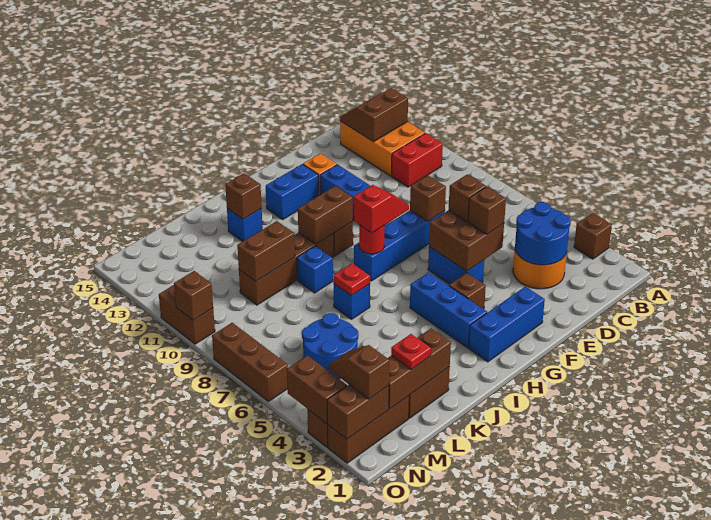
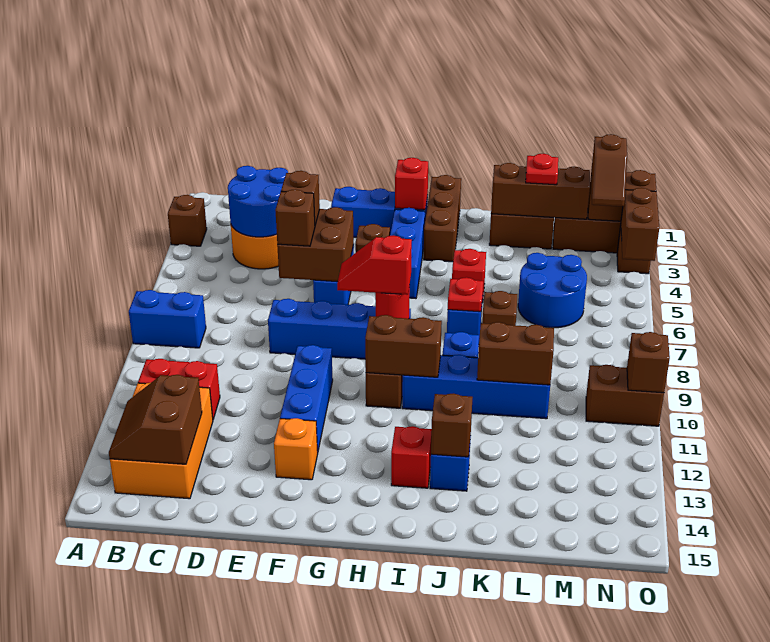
brown slope B13:C14 level 2 top 13 -> brown slope B13:C14 level 2 top C
brown brick E8 level 2 -> brown brick K7 level 1
blue brick G13:H13 level 1 -> blue brick A8:B8 level 1
none -> red brick H2 level 2
brown brick I10:L10 level 1 -> blue brick I10:L10 level 1
none -> red brick I13 level 1
none -> red brick J5 level 1
brown brick O6:O8 level 1 -> brown brick I1:I3 level 1
brown brick O10:O11 level 1 -> brown brick N10:O10 level 1

